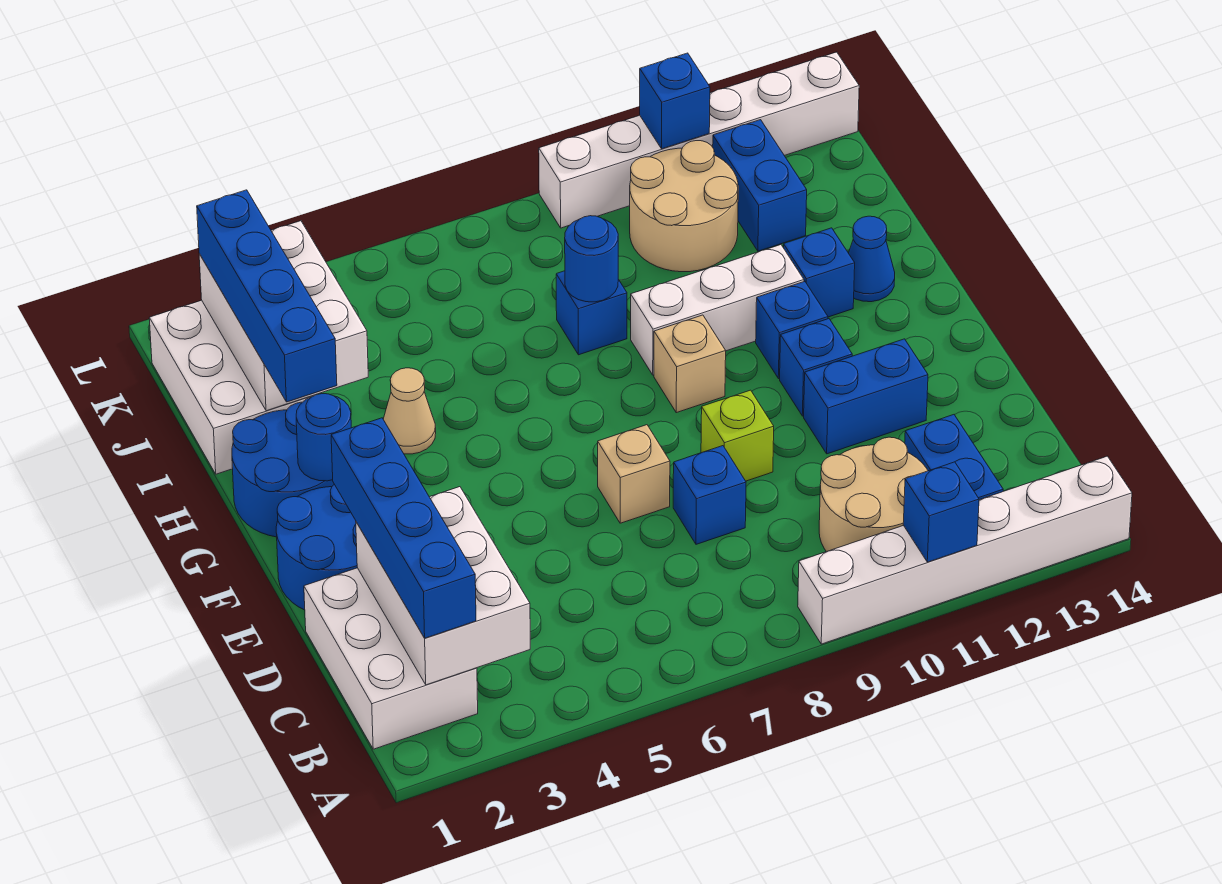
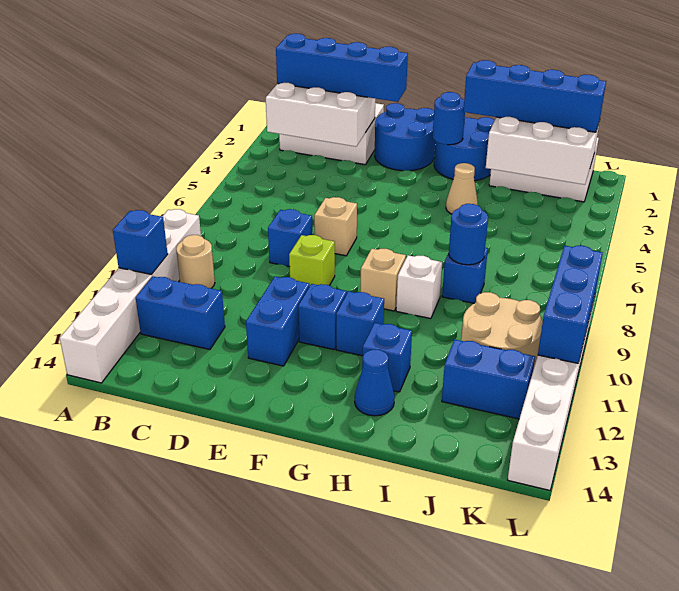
tan round brick B10:C11 level 1 -> tan round brick B10 level 1
white brick H9:H11 level 1 -> white brick H9 level 1
blue brick L11 level 2 -> blue brick L9:L11 level 2

